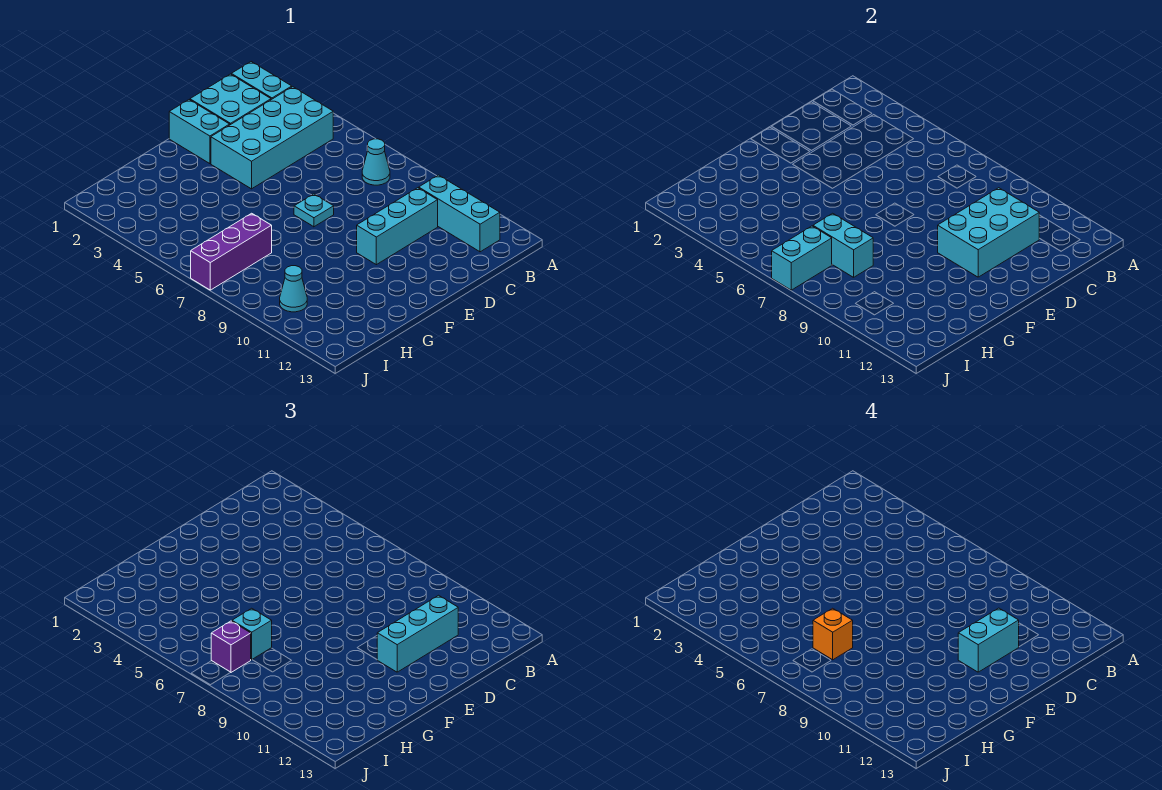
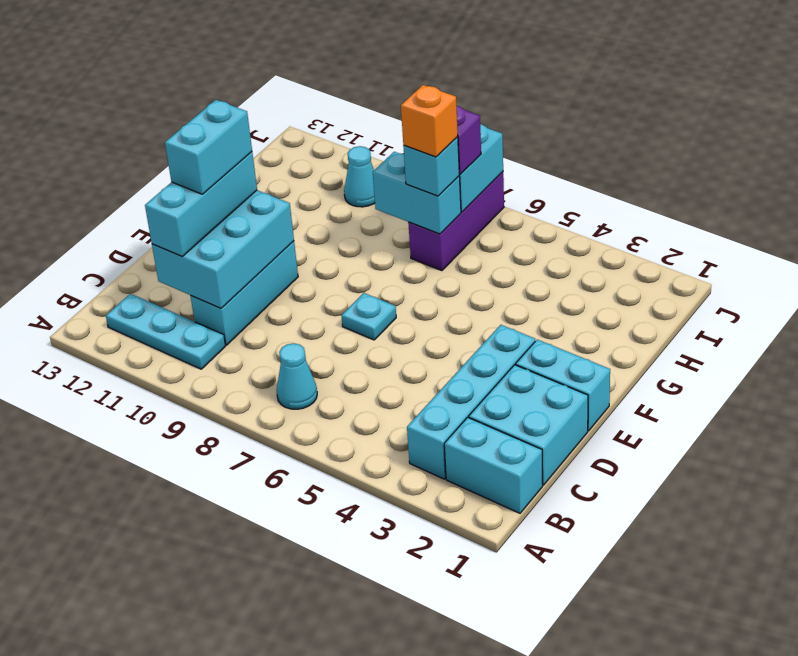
cyan brick B3:E4 level 1 -> cyan brick B3:E3 level 1
cyan brick B10:B12 level 1 -> cyan plate B10:B12 level 1

